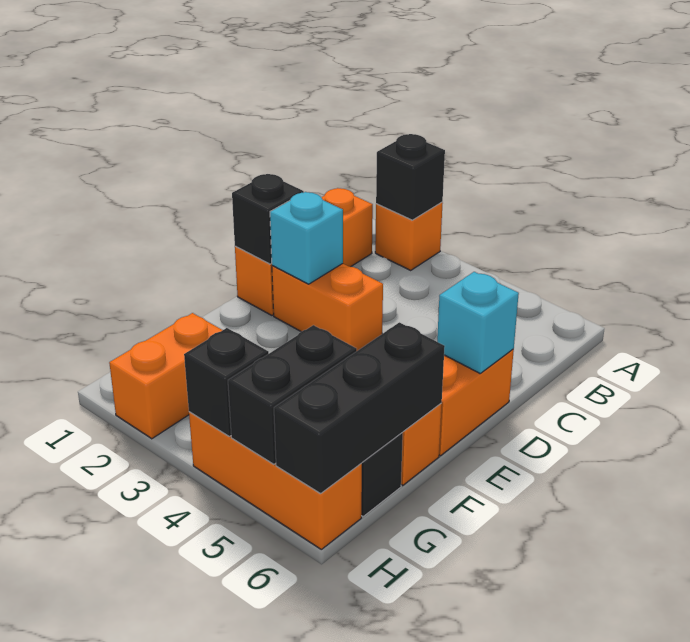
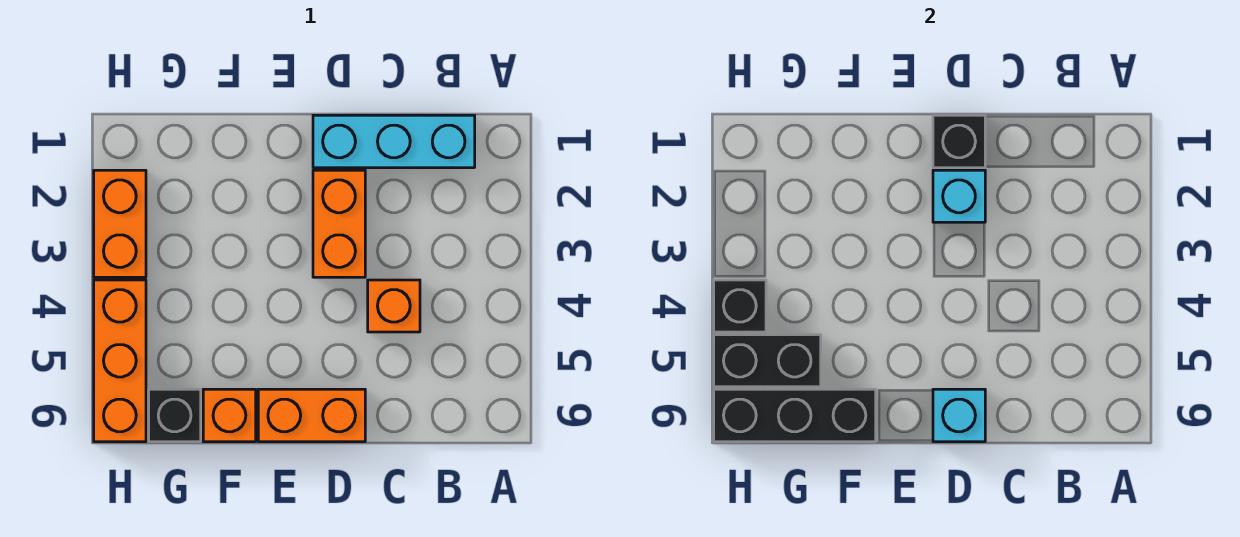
orange brick A2 level 1 -> orange brick C4 level 1
black brick A2 level 2 -> none
orange brick B1:D1 level 1 -> cyan brick B1:D1 level 1
orange brick G2:H2 level 1 -> orange brick H2:H3 level 1

